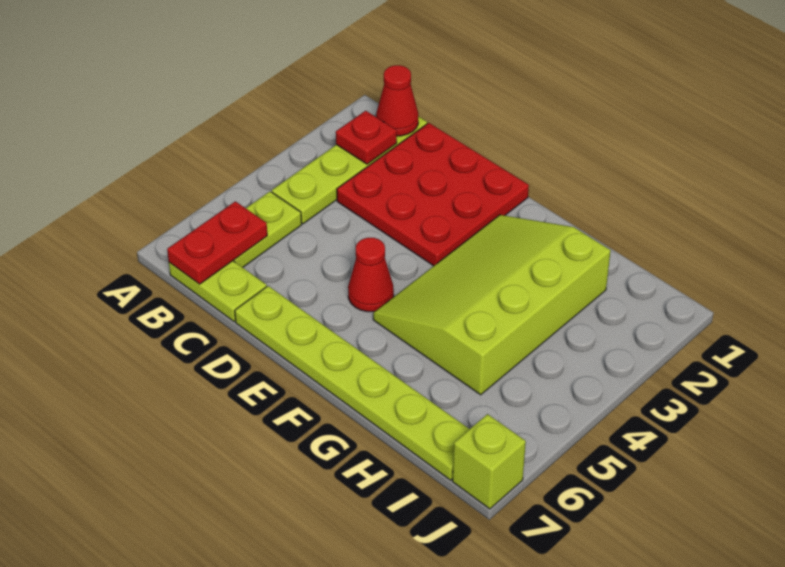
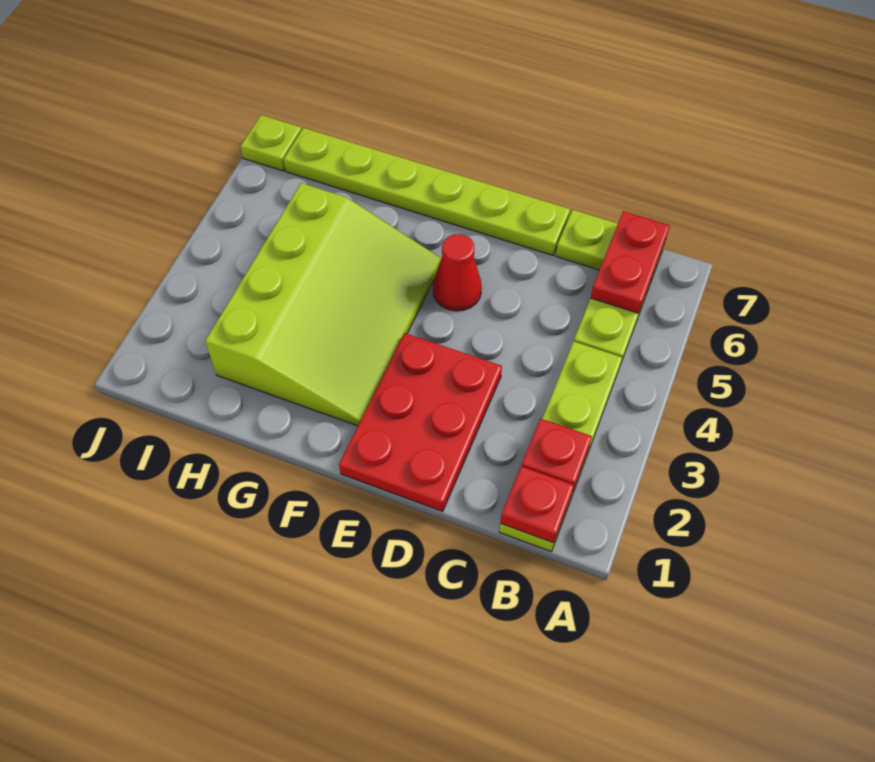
red cone B1 level 2 -> red plate B1 level 2
red plate C1:E3 level 1 -> red plate D1:E3 level 1
lime brick J7 level 1 -> lime plate J7 level 1

